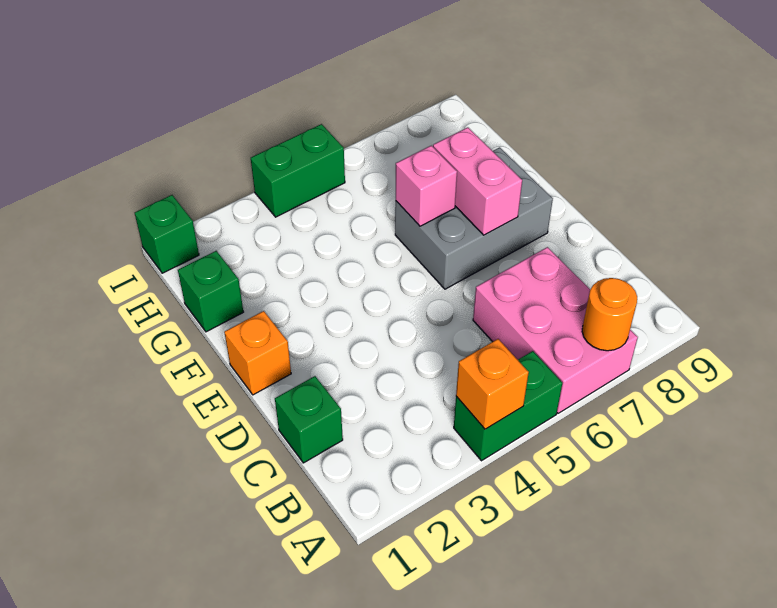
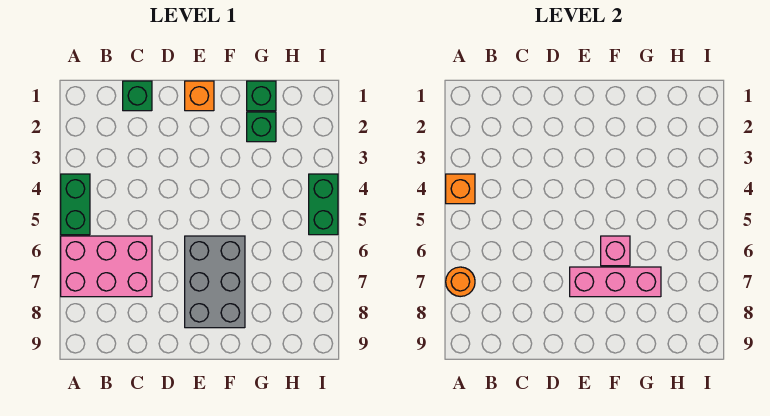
pink brick E7:F7 level 2 -> pink brick E7:G7 level 2
green brick I1 level 1 -> green brick G2 level 1

